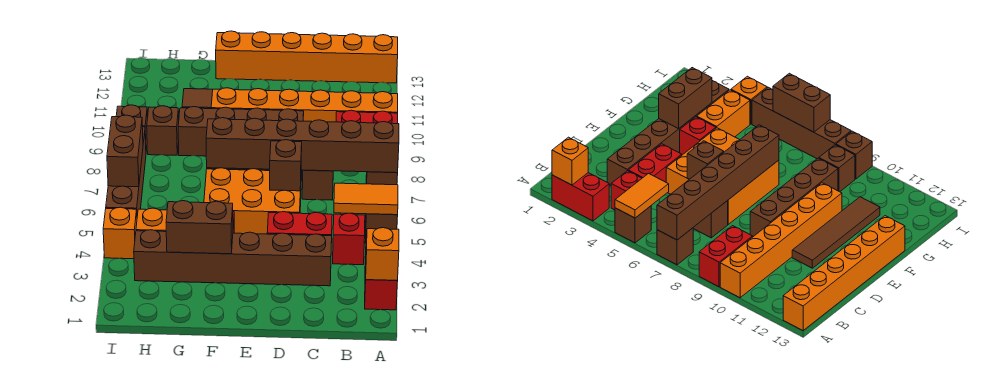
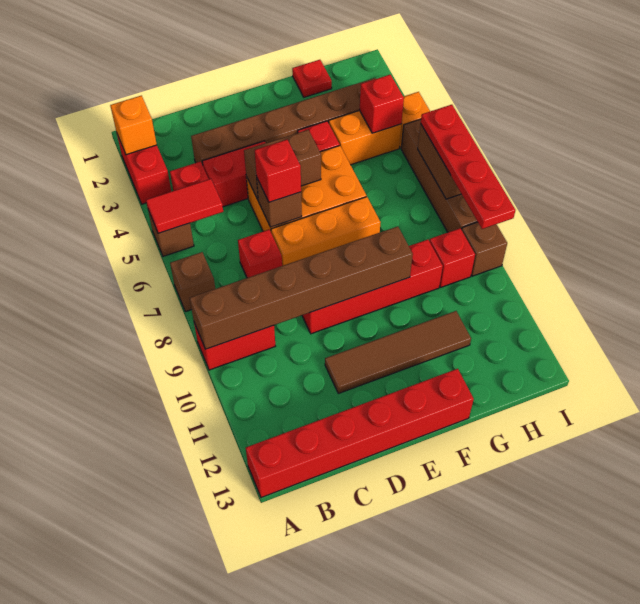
orange tile A5:B5 level 2 -> red tile A5:B5 level 2
brown brick A7:F7 level 2 -> brown brick A9:F9 level 2
orange brick A10:F10 level 1 -> none
orange brick A13:F13 level 1 -> red brick A13:F13 level 1
brown brick C7 level 1 -> red brick C7 level 1
none -> red brick D6 level 3
brown brick D9:G9 level 1 -> red brick D9:G9 level 1
brown brick F3:G3 level 2 -> brown brick D5:E5 level 2
none -> red plate G1 level 1
none -> red brick H4 level 2
brown brick H9 level 1 -> red brick H9 level 1
none -> red plate I6:I9 level 3

